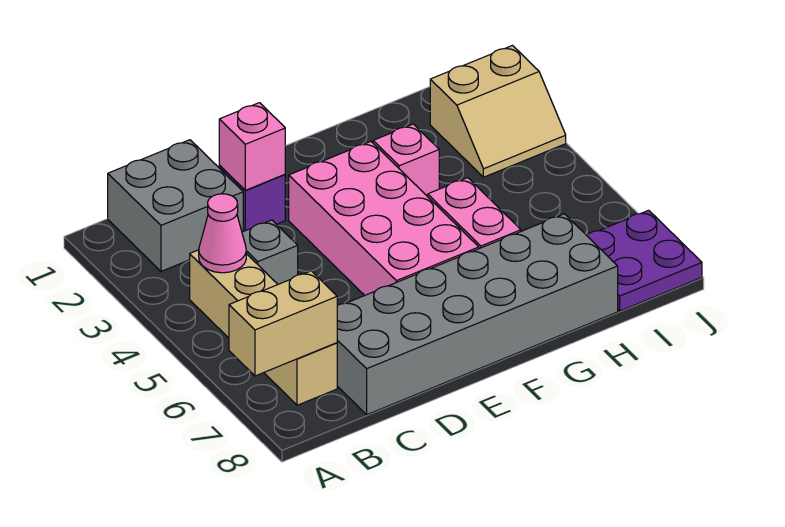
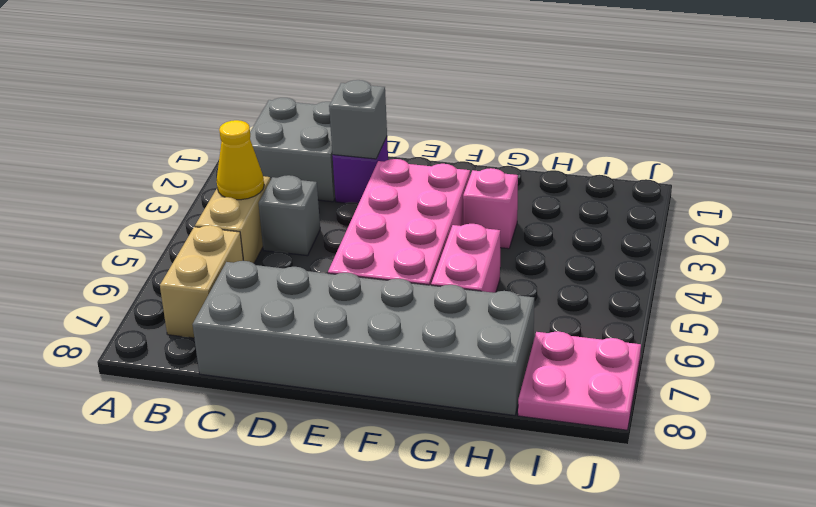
tan brick A7:B7 level 2 -> none
pink cone B4 level 2 -> yellow cone B4 level 2
pink brick D2 level 2 -> grey brick D2 level 2
tan slope I2:J3 level 1 top 2 -> none
purple plate I7:J8 level 1 -> pink plate I7:J8 level 1

